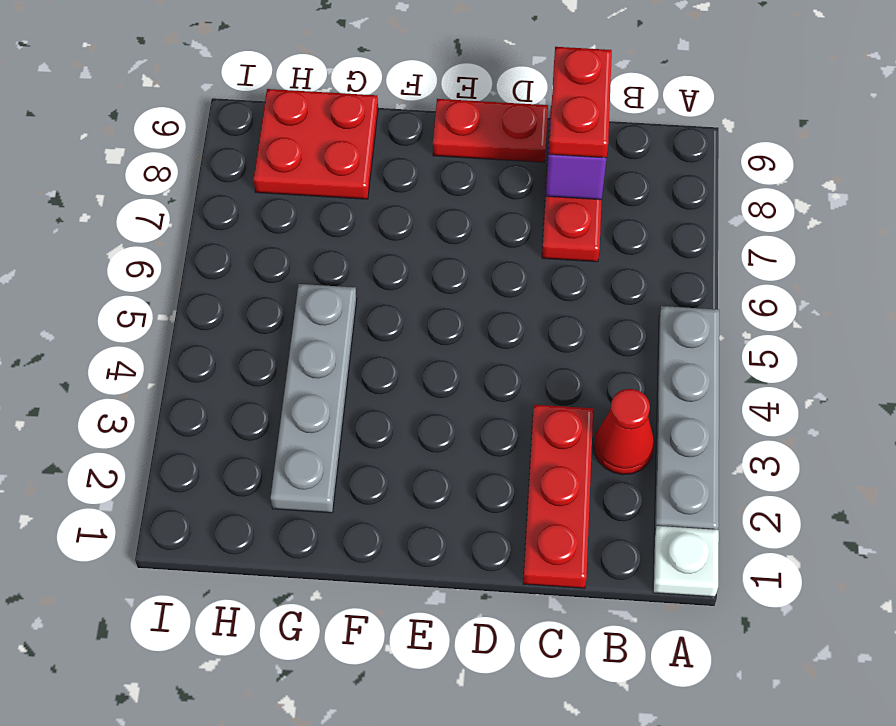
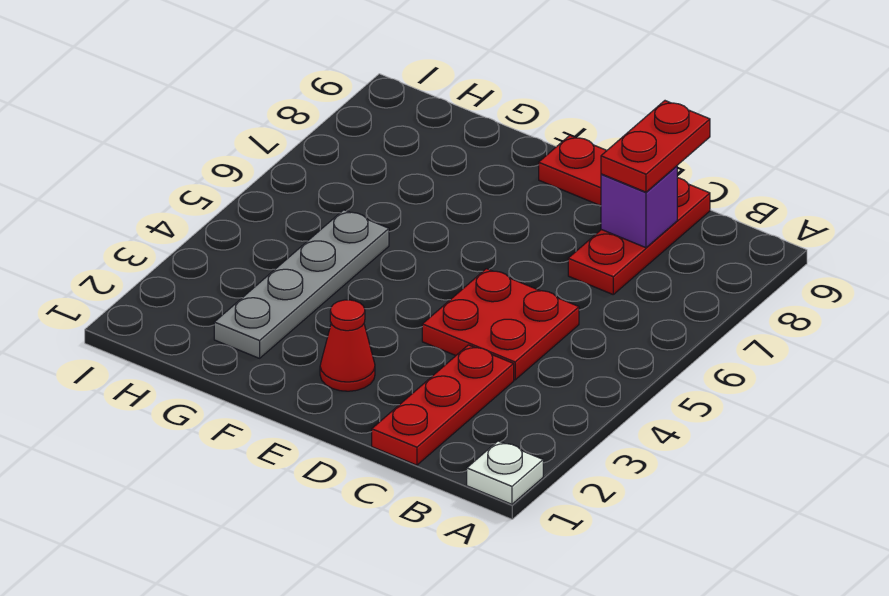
grey plate A2:A5 level 1 -> none
red cone B3 level 1 -> red cone E2 level 1
red plate G8:H9 level 1 -> red plate C4:D5 level 1

